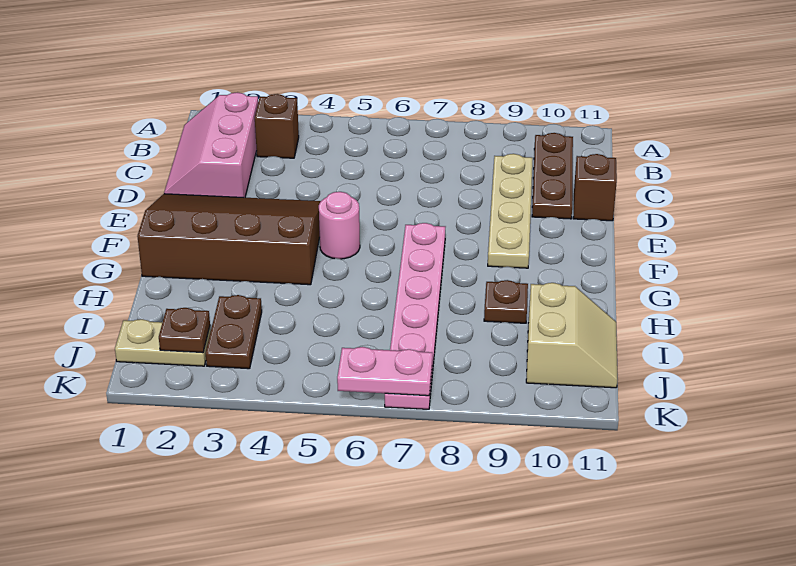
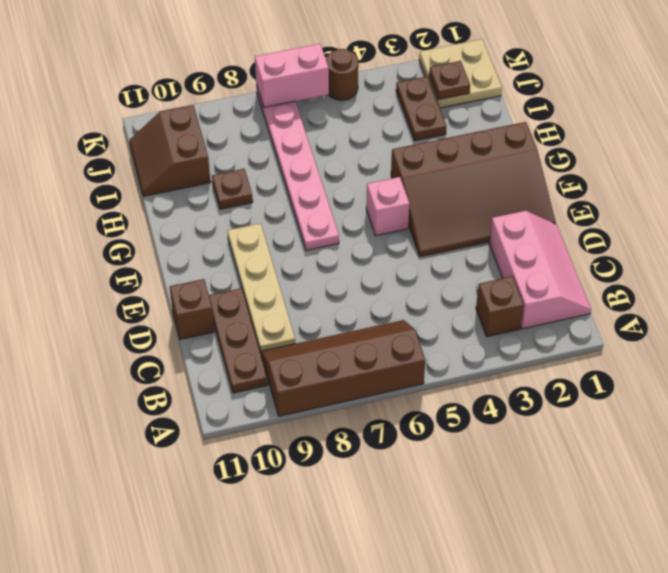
none -> brown slope A6:B9 level 1 top A
pink round brick F5 level 1 -> pink brick F5 level 1
tan slope I10:J11 level 1 top 10 -> brown slope I10:J11 level 1 top 10
tan plate J1:J2 level 1 -> tan plate J1:K2 level 1
none -> brown round brick K5 level 1
pink plate K6:K7 level 2 -> pink brick K6:K7 level 2

